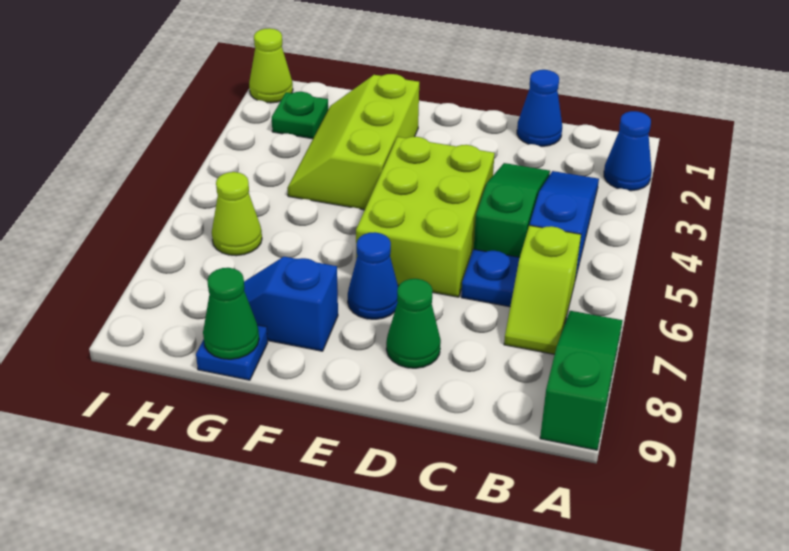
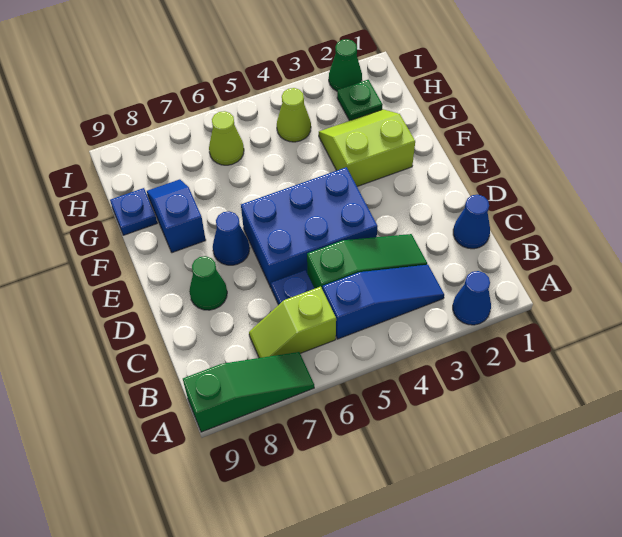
lime brick D4:E6 level 1 -> blue brick D4:E6 level 1
lime slope F2:G4 level 1 top F -> lime slope F2:G3 level 1 top F
green cone G9 level 2 -> green cone I2 level 1
lime cone I1 level 1 -> lime cone H4 level 1

